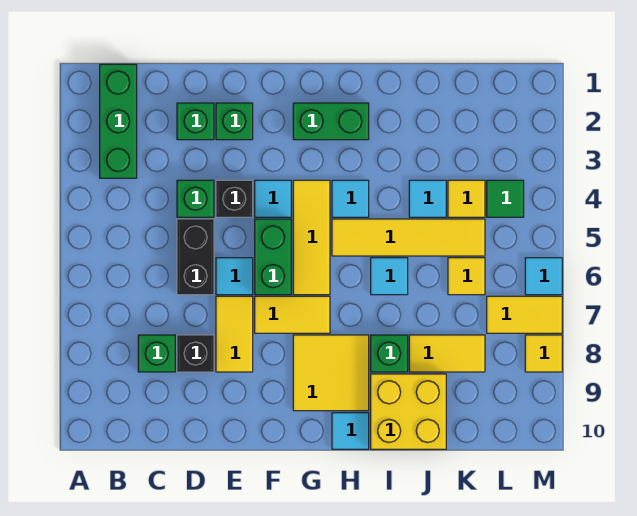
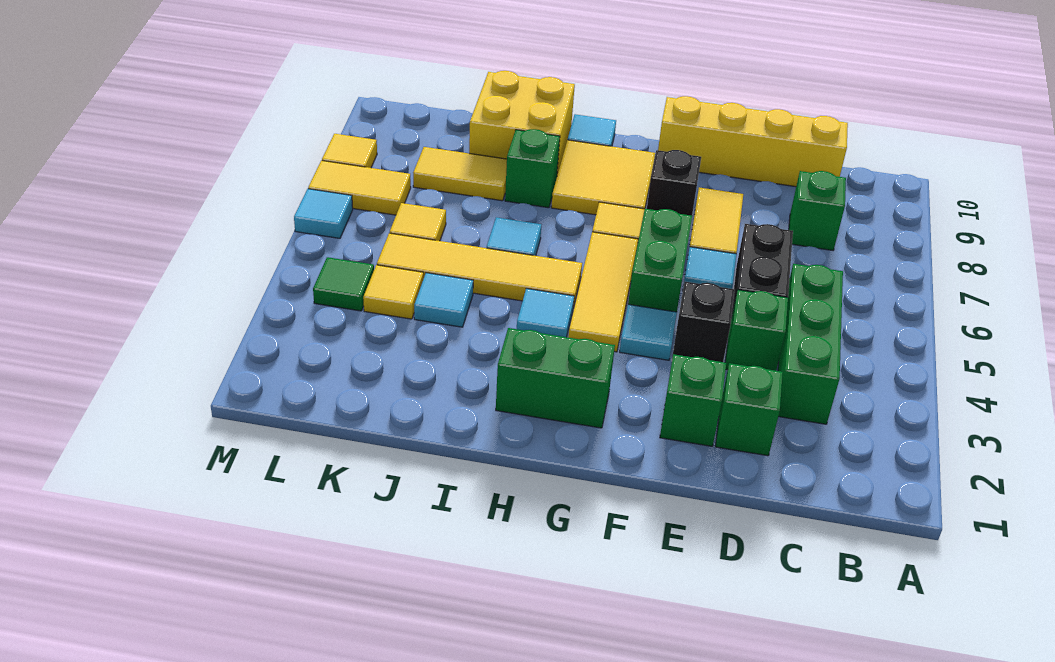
green brick B1:B3 level 1 -> green brick C3:C5 level 1
none -> yellow brick C10:F10 level 1
black brick D8 level 1 -> black brick F8 level 1

